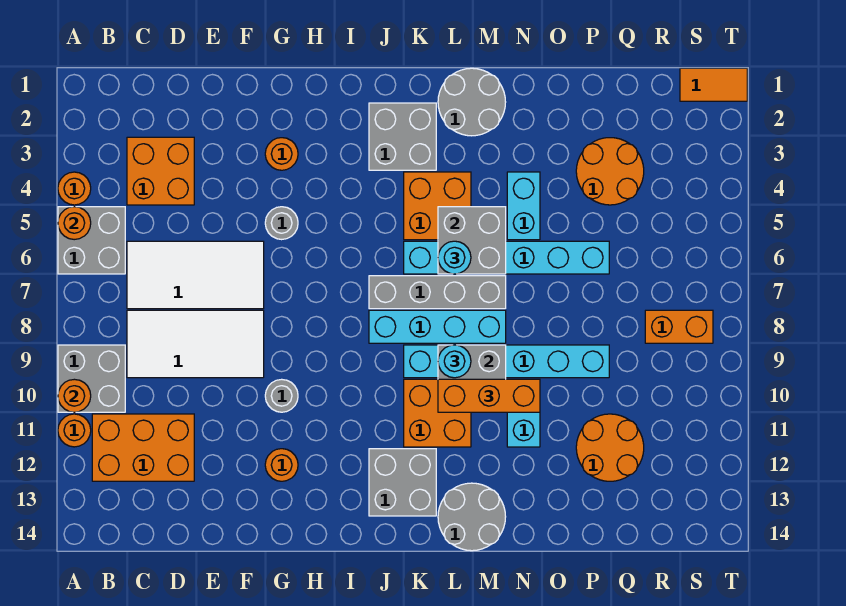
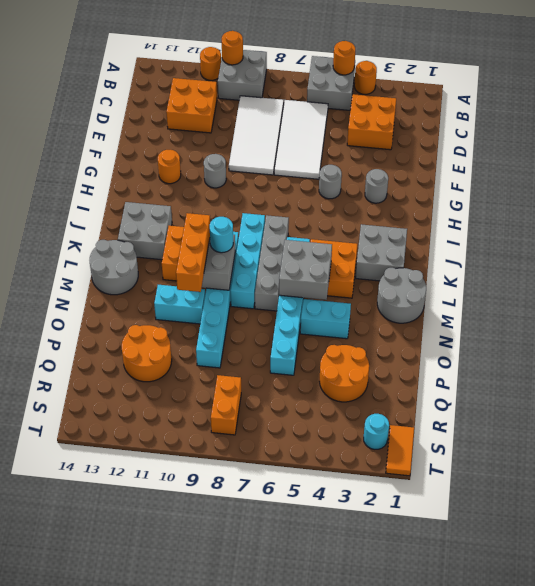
orange brick B11:D12 level 1 -> orange brick C11:D12 level 1
orange round brick G3 level 1 -> grey round brick G3 level 1
cyan round brick L6 level 3 -> cyan round brick S2 level 1

